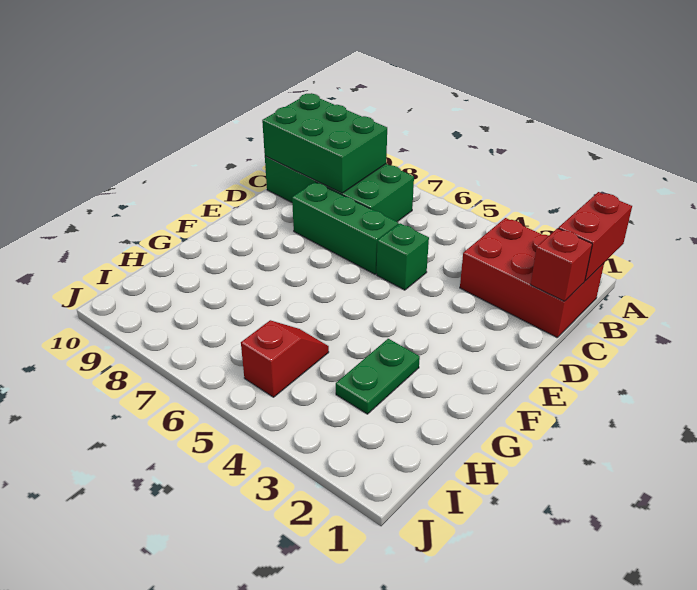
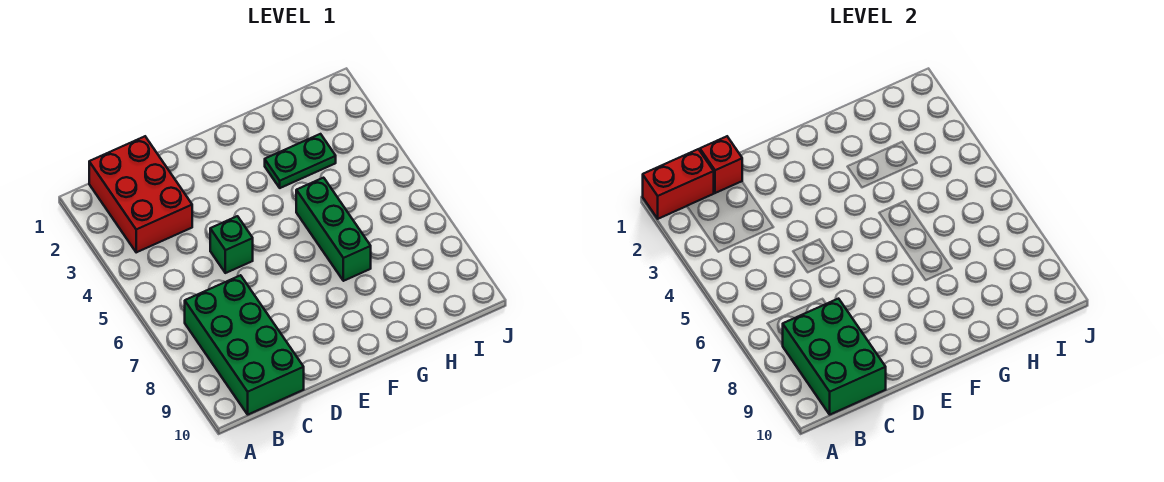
green brick D6:D8 level 1 -> green brick G5:G7 level 1
red slope H5:I5 level 1 top I -> none

